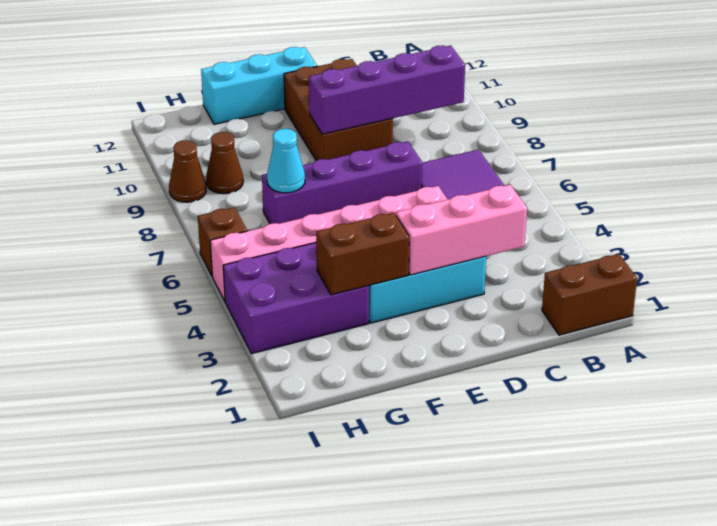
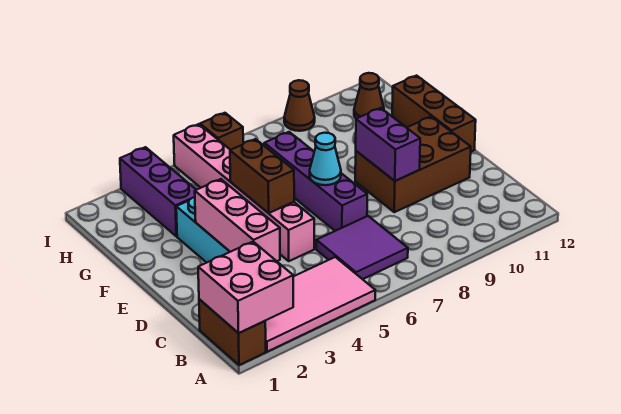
none -> pink brick A1:B2 level 2
none -> pink tile A2:B5 level 1
purple brick B9:E9 level 2 -> purple brick D9:E9 level 2
cyan brick E12:G12 level 1 -> brown brick E12:G12 level 1
brown brick F3:G3 level 2 -> brown brick E5:F5 level 2
purple brick G3:I4 level 1 -> purple brick G3:I3 level 1
cyan cone G7 level 2 -> cyan cone E7 level 2
brown cone H9 level 1 -> brown cone H11 level 1

